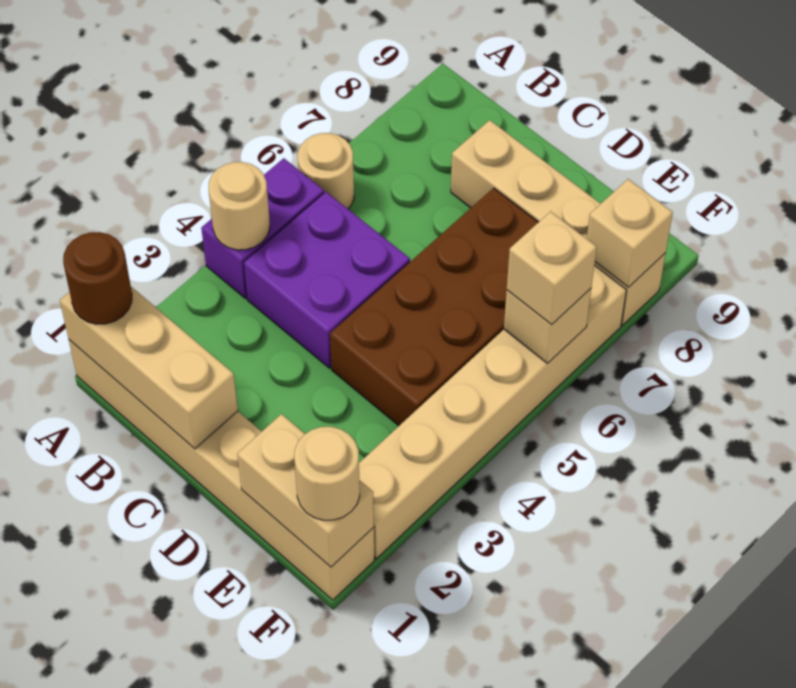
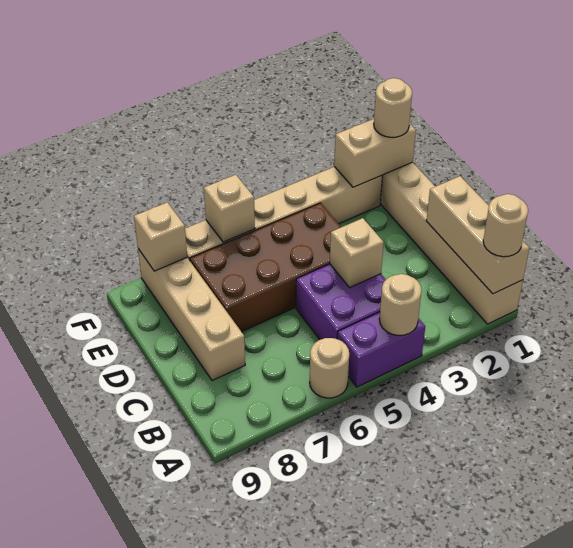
brown round brick A1 level 3 -> tan round brick A1 level 3
tan brick E1:F1 level 2 -> tan brick F1:F2 level 2
tan brick F6 level 3 -> tan brick C4 level 2

